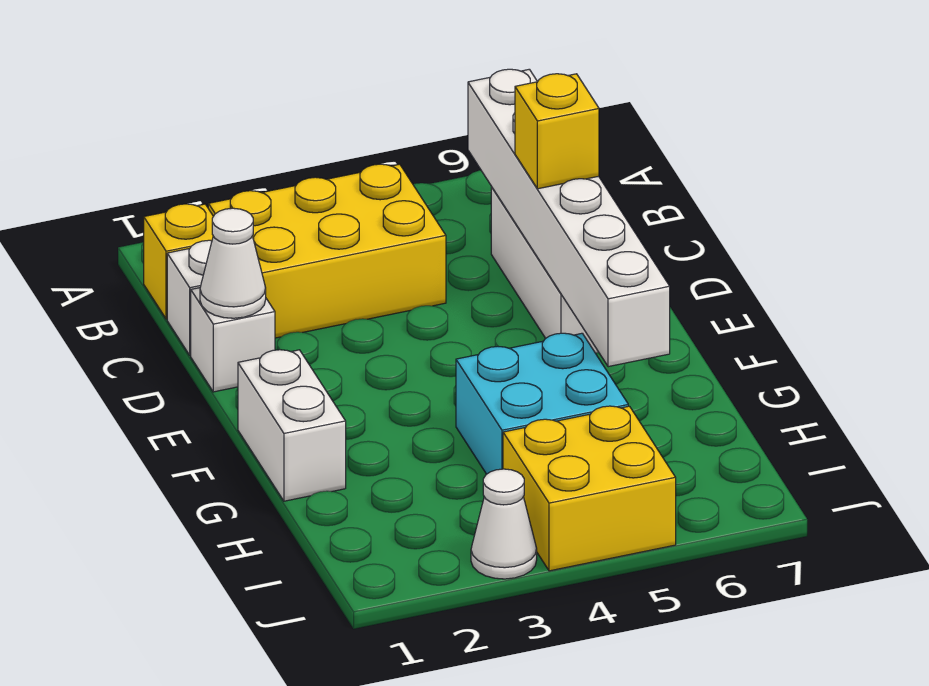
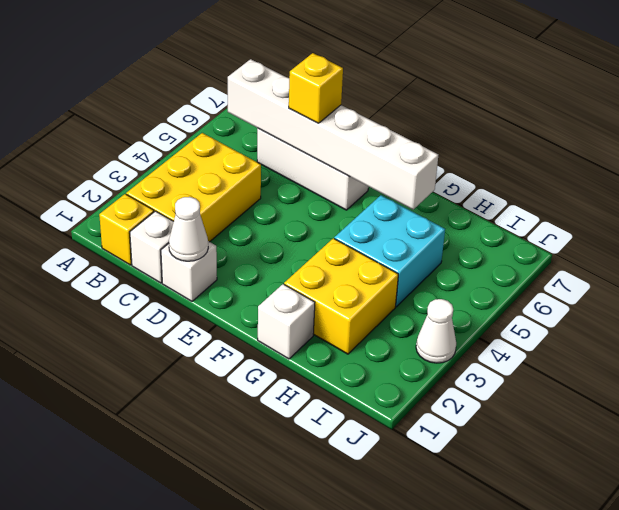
white brick F1:G1 level 1 -> white brick G1 level 1
yellow brick I4:J5 level 1 -> yellow brick G2:H3 level 1

